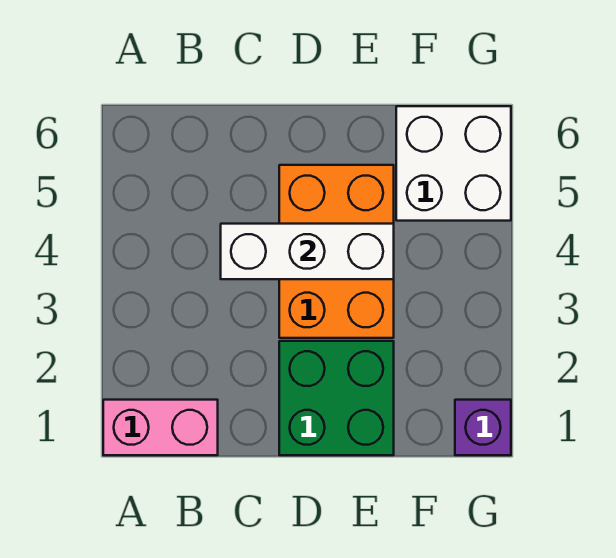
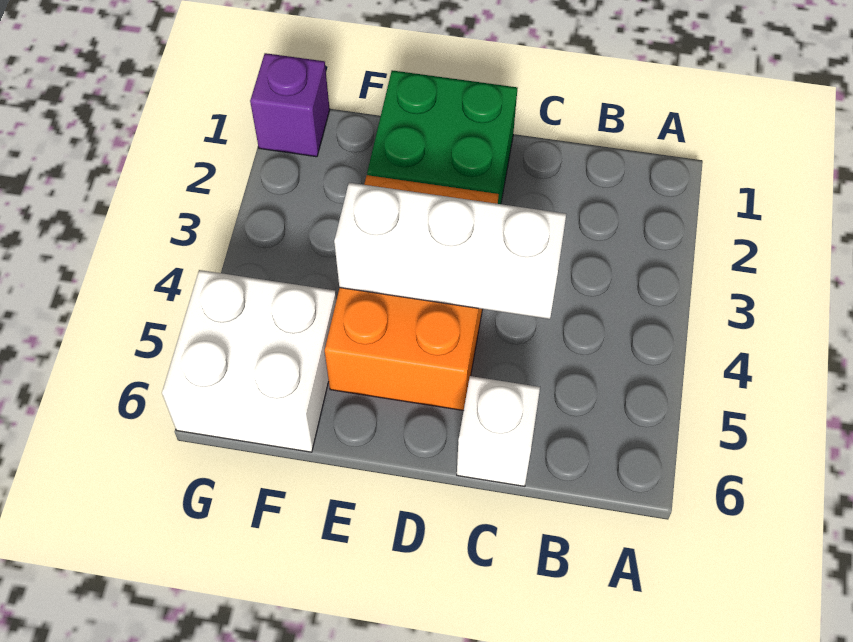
pink brick A1:B1 level 1 -> none
none -> white brick C6 level 1

